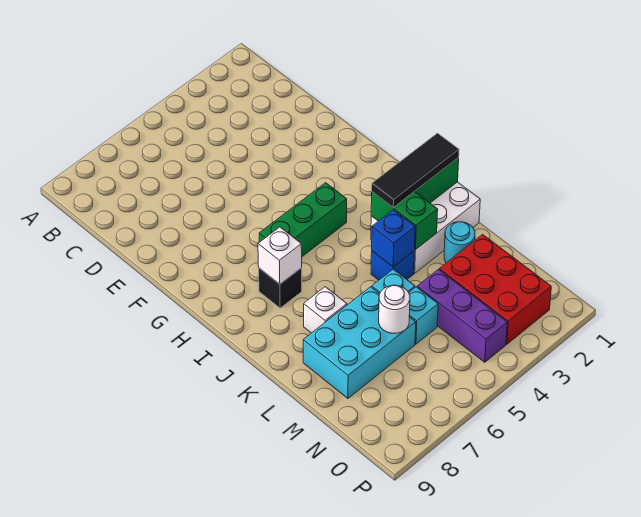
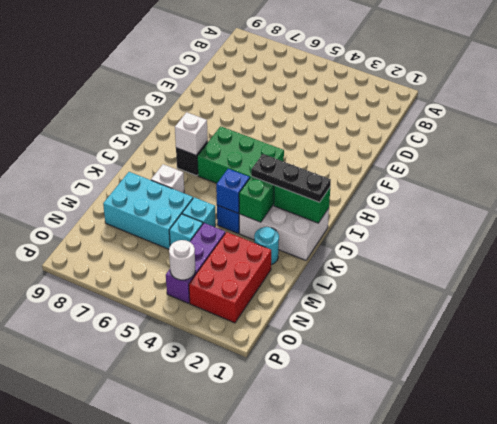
green brick H4:H6 level 1 -> green brick H4:I6 level 1
black tile J1:J3 level 3 -> black plate J1:J3 level 3
white round brick M6 level 2 -> white round brick O4 level 2

